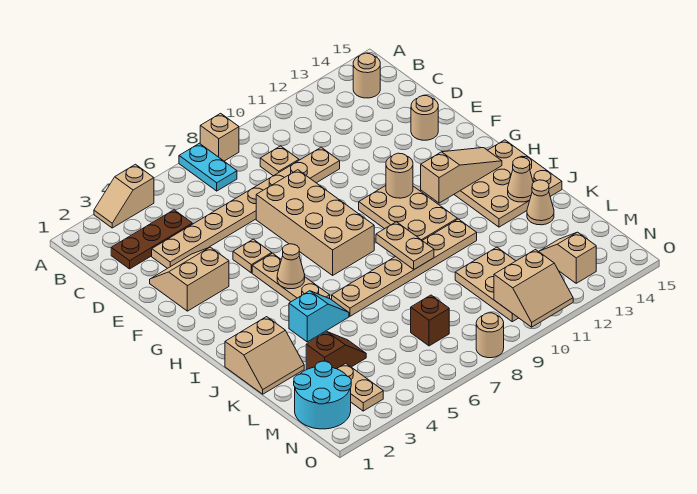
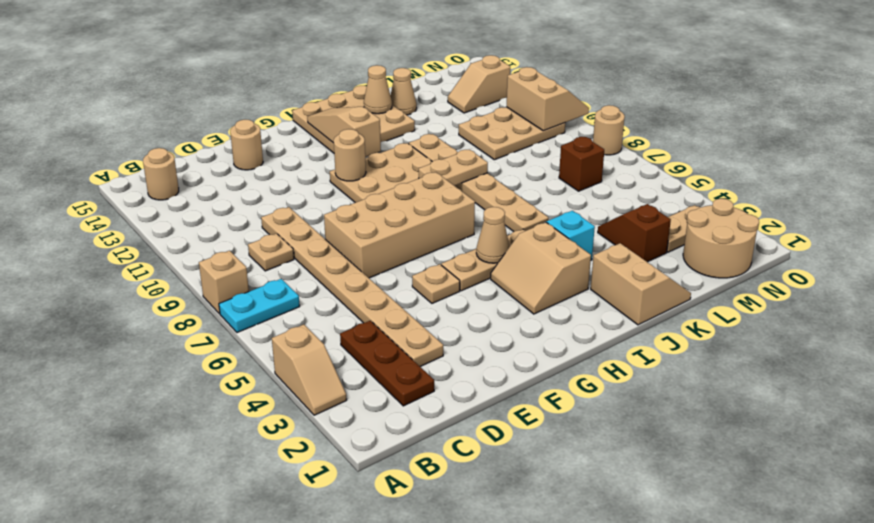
tan slope E2:F3 level 1 top F -> tan slope H3:I4 level 1 top I
cyan round brick M1:N2 level 1 -> tan round brick M1:N2 level 1

